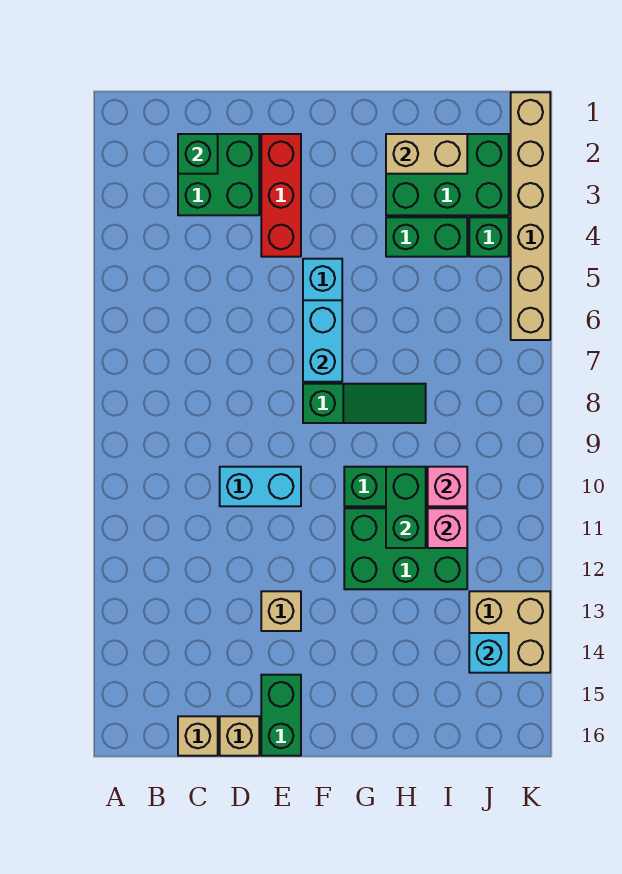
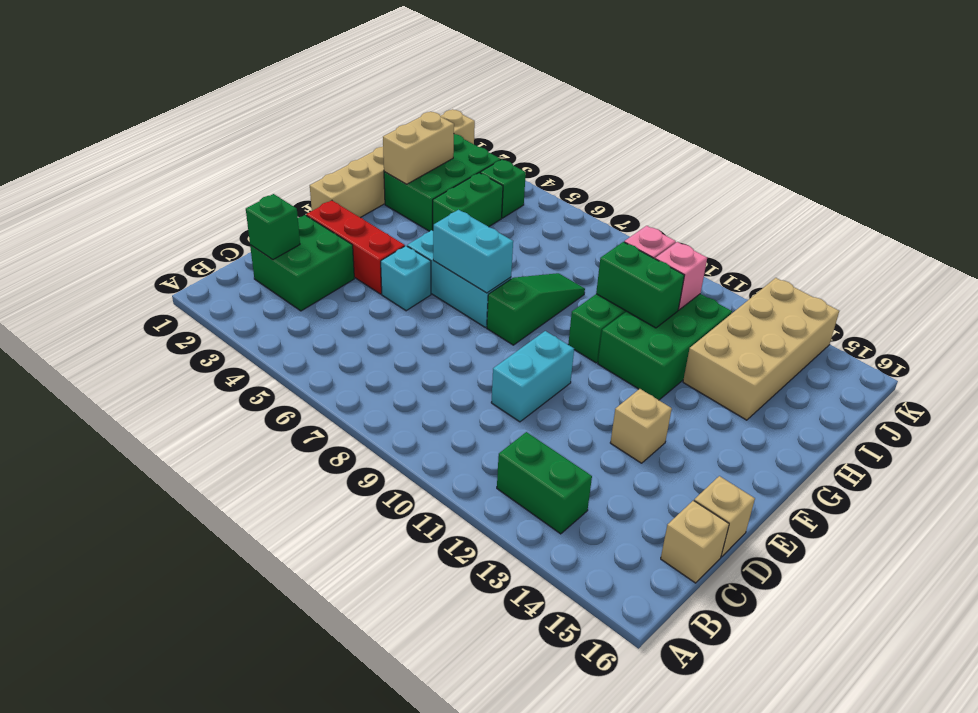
green brick E15:E16 level 1 -> green brick B12:B13 level 1
tan brick J13:K14 level 1 -> tan brick H13:K14 level 1
cyan brick J14 level 2 -> cyan brick E5 level 1
tan brick K1:K6 level 1 -> tan brick F1:K1 level 1

